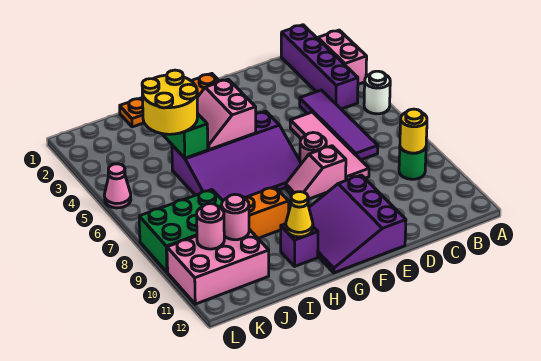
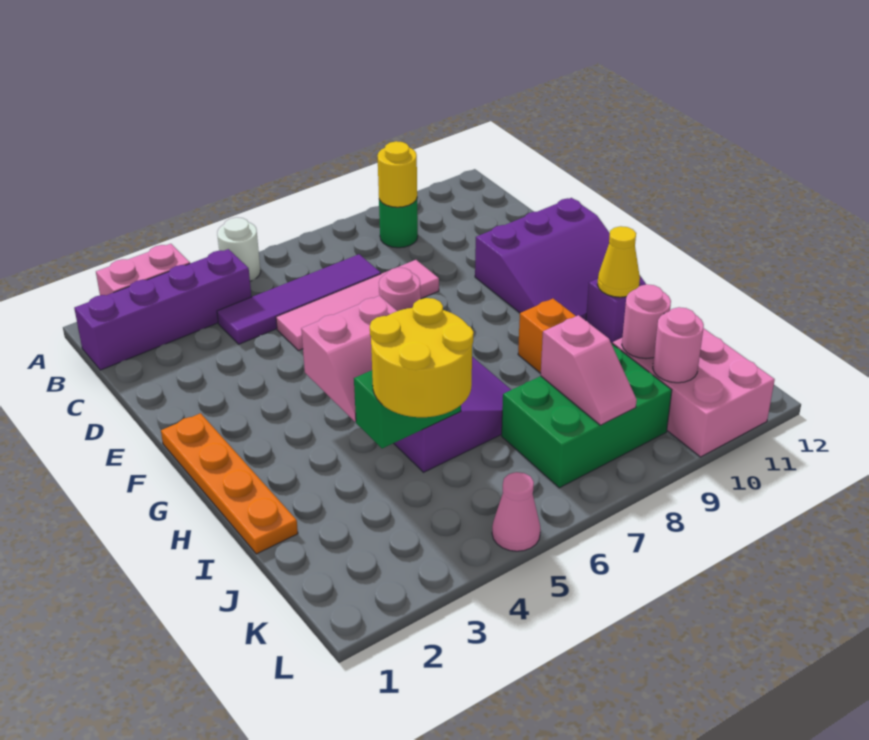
pink slope E8:F8 level 1 top E -> pink slope J8:K8 level 2 top J
green brick J8:L9 level 1 -> green brick J7:K9 level 1

